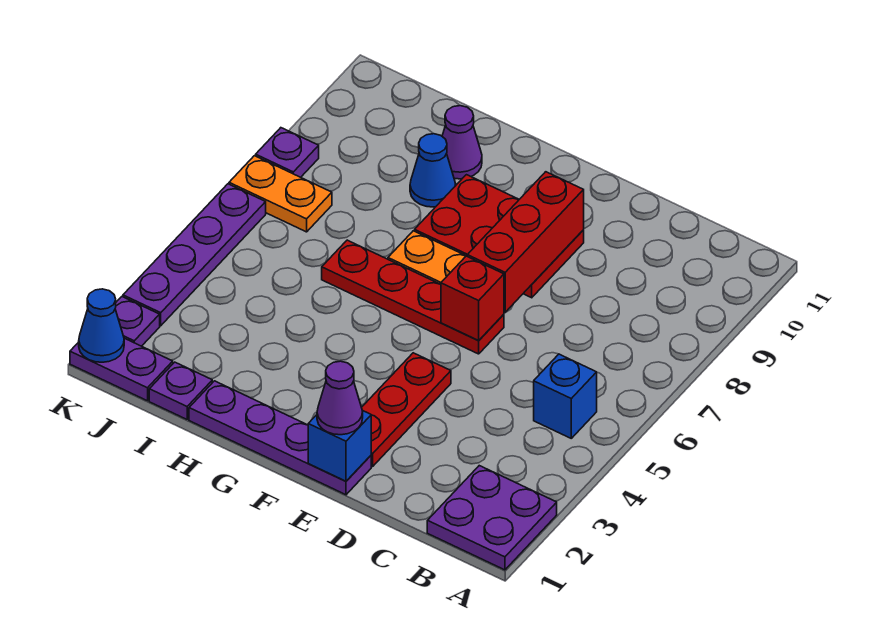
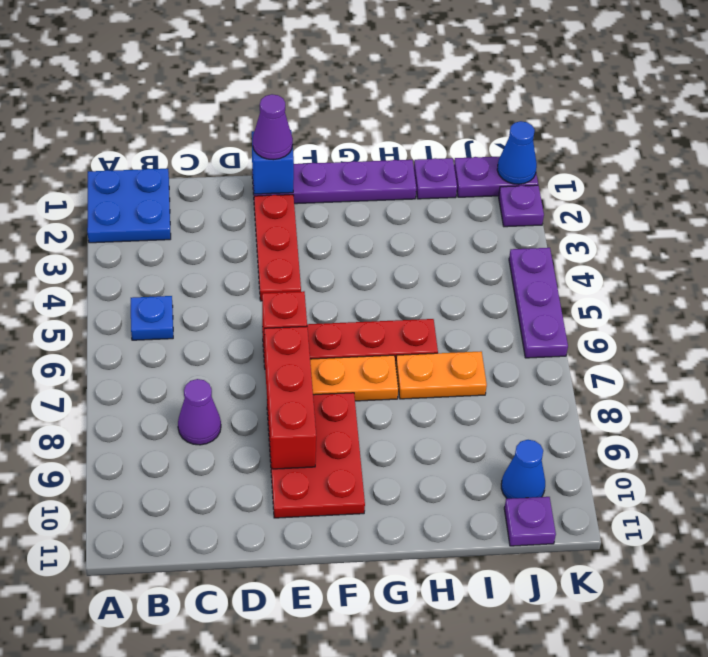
purple plate A1:B2 level 1 -> blue plate A1:B2 level 1
blue brick B5 level 1 -> blue plate B5 level 1
red plate E8:G9 level 1 -> red plate E8:F10 level 1
blue cone H9 level 1 -> blue cone J10 level 1
purple cone H10 level 1 -> purple cone C8 level 1
orange plate J7:K7 level 1 -> orange plate H7:I7 level 1
purple plate K3:K6 level 1 -> purple plate K4:K6 level 1
purple plate K8 level 1 -> purple plate J11 level 1

